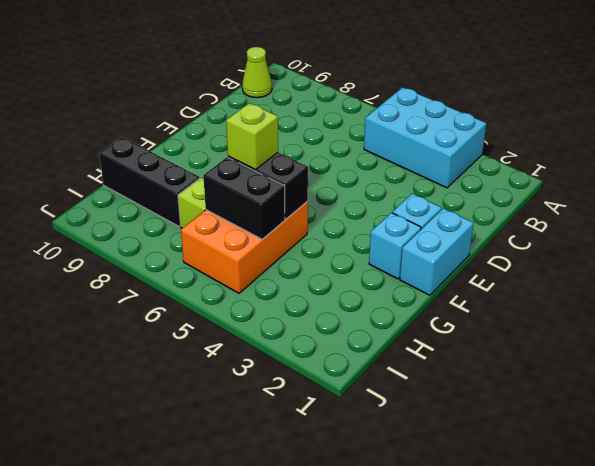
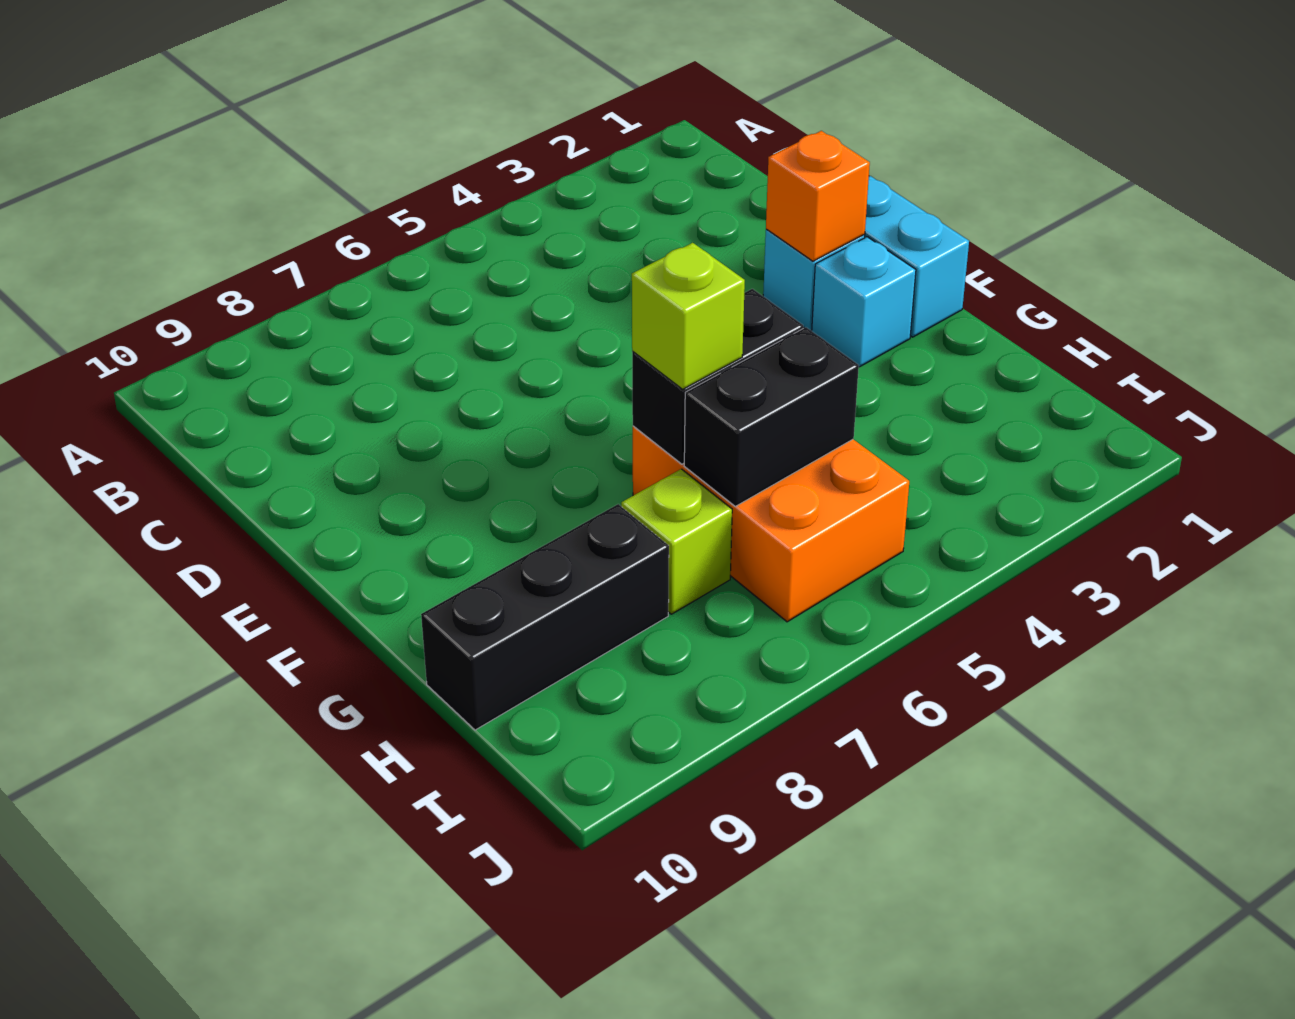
cyan brick A3:B5 level 1 -> none
lime cone B10 level 1 -> none
none -> orange brick E2 level 2

